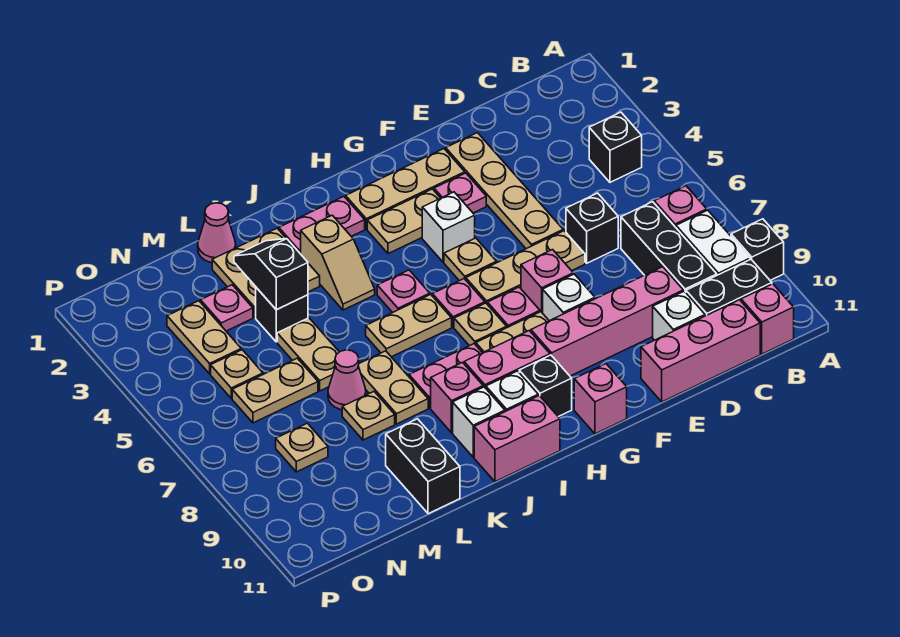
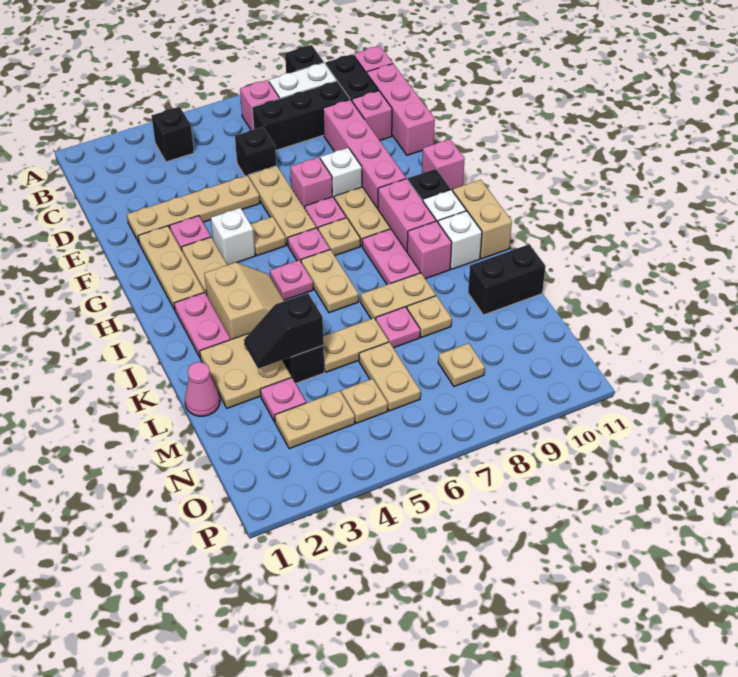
white brick D10 level 1 -> pink brick D10 level 1
pink brick I11:J11 level 1 -> tan brick I11:J11 level 1
tan slope J3:J4 level 1 top 3 -> tan slope I3:J4 level 1 top 3
pink cone L7 level 1 -> pink plate L7 level 1

